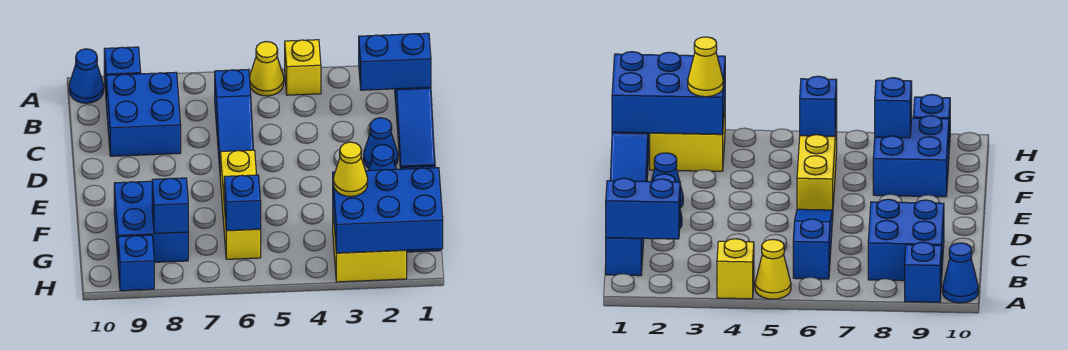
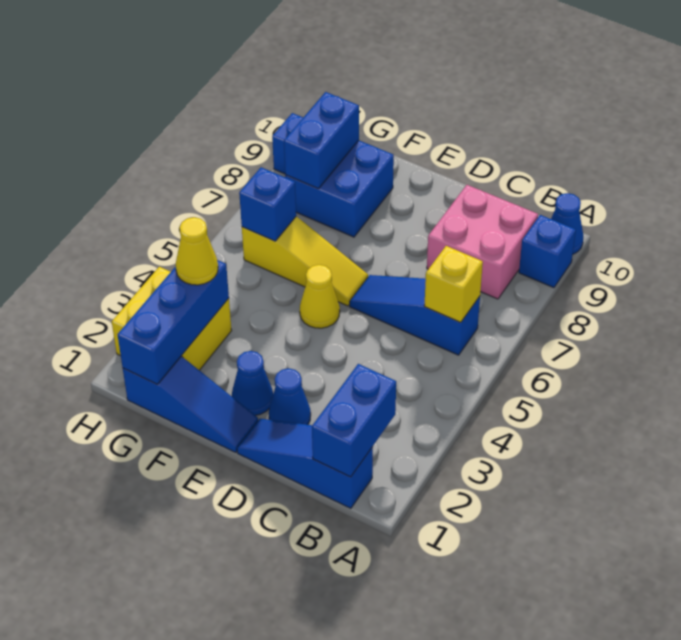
yellow brick A4 level 1 -> yellow brick B6 level 2
yellow cone A5 level 1 -> yellow cone E5 level 1
blue brick B8:C9 level 1 -> pink brick B8:C9 level 1
yellow brick E6:G6 level 1 -> yellow slope E6:G6 level 1 top G
blue brick G1:H3 level 2 -> blue brick G1:G3 level 2
blue brick G8 level 2 -> blue brick G8:G9 level 2

